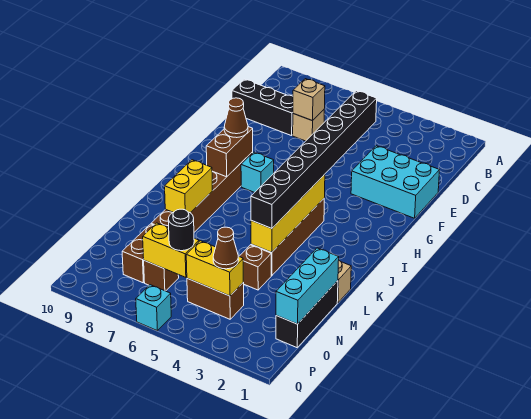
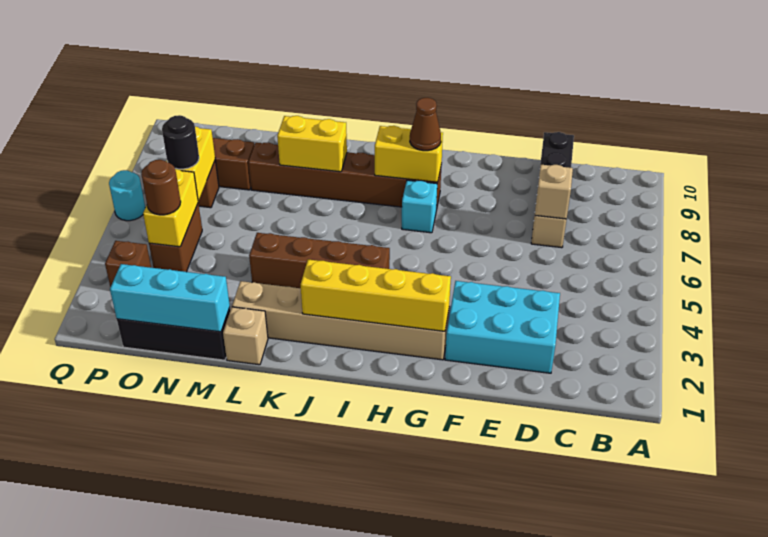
cyan brick E1:F3 level 1 -> cyan brick D2:F3 level 1
black brick E4:L4 level 3 -> none
none -> tan brick G2:L2 level 1
brown brick H8:I8 level 2 -> yellow brick H8:I8 level 2
yellow brick I4:L4 level 2 -> yellow brick G2:J2 level 2
brown brick M4 level 1 -> brown brick P3 level 1
brown cone O4 level 3 -> brown round brick O4 level 3
cyan brick Q6 level 1 -> cyan round brick Q6 level 1

